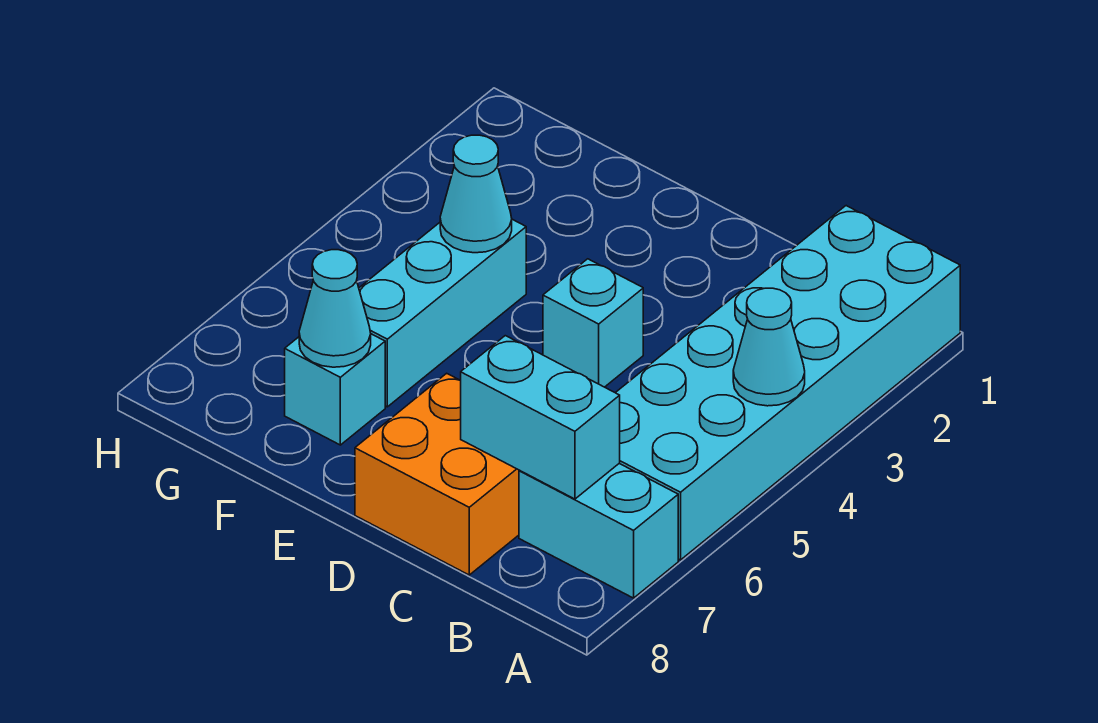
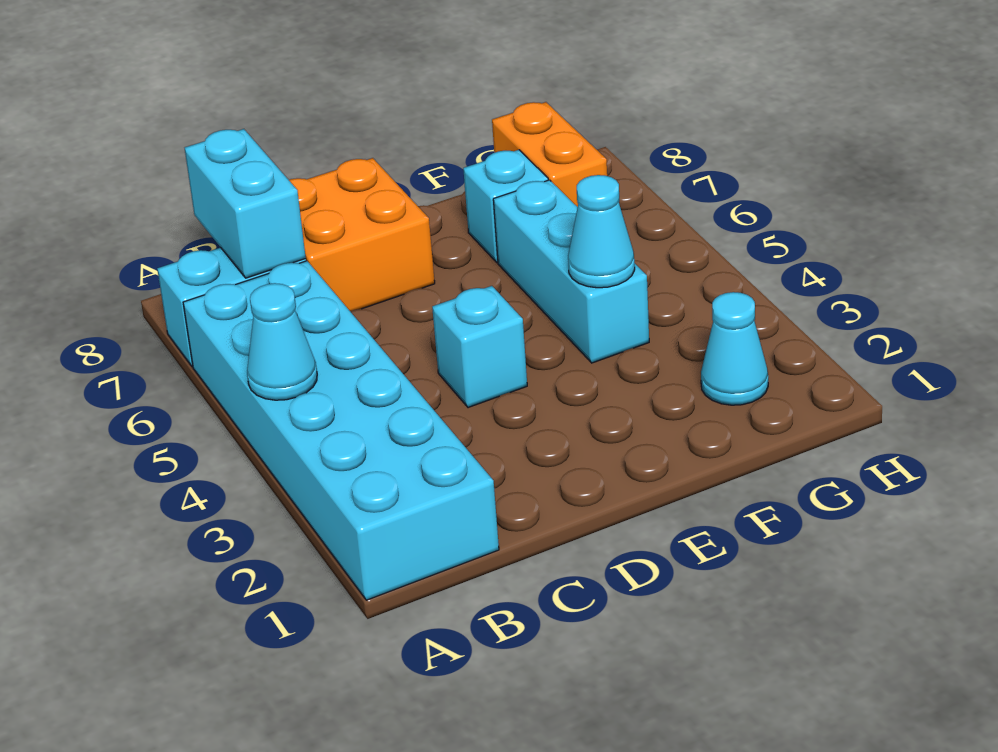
cyan brick B7:C7 level 2 -> cyan brick B7:B8 level 2
cyan cone F7 level 2 -> cyan cone G2 level 1
none -> orange brick G7:G8 level 1

